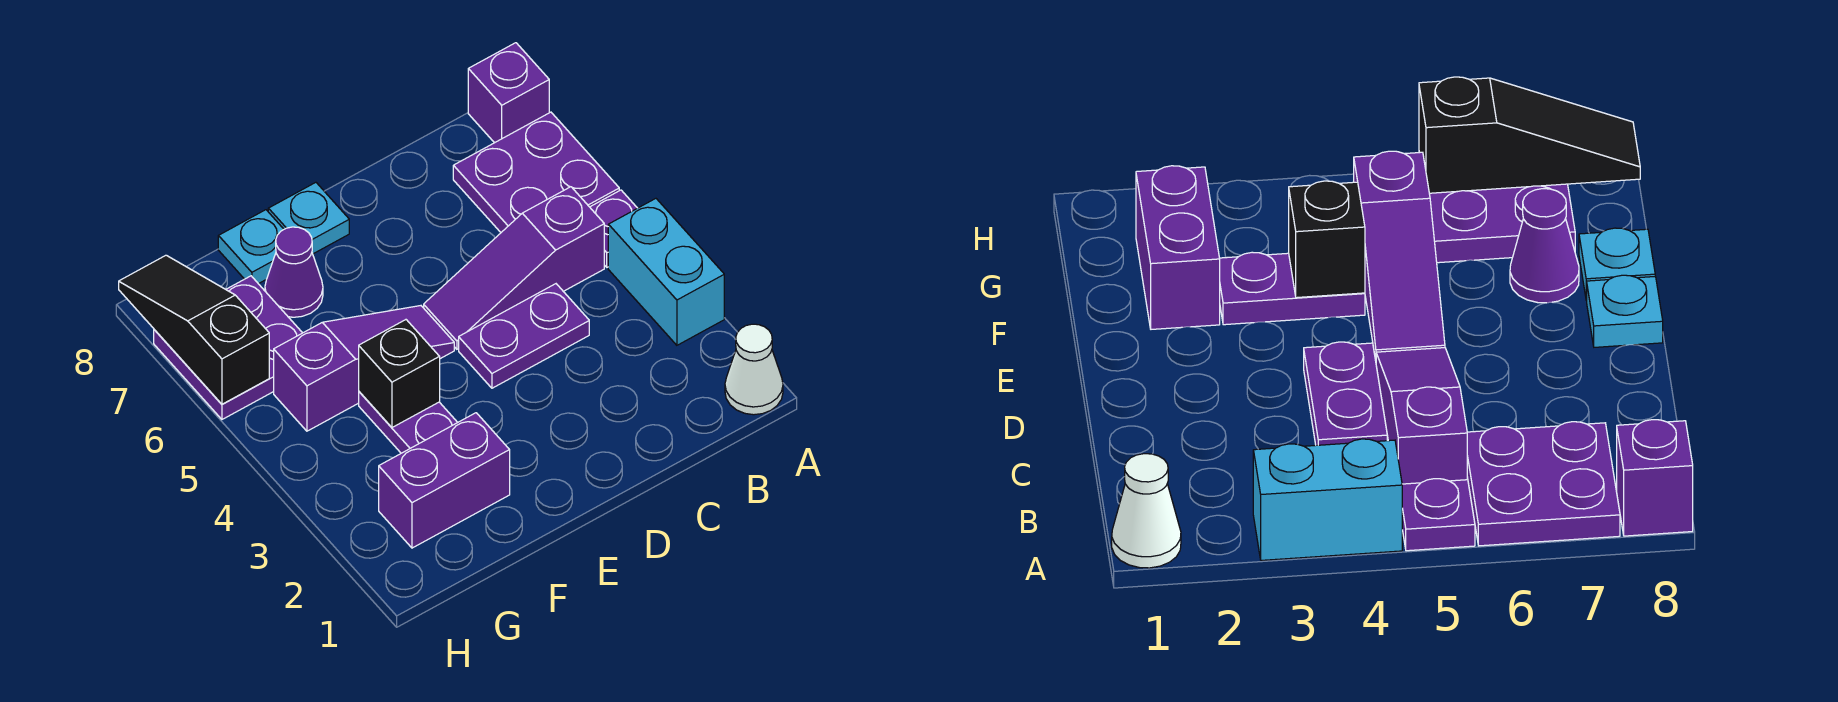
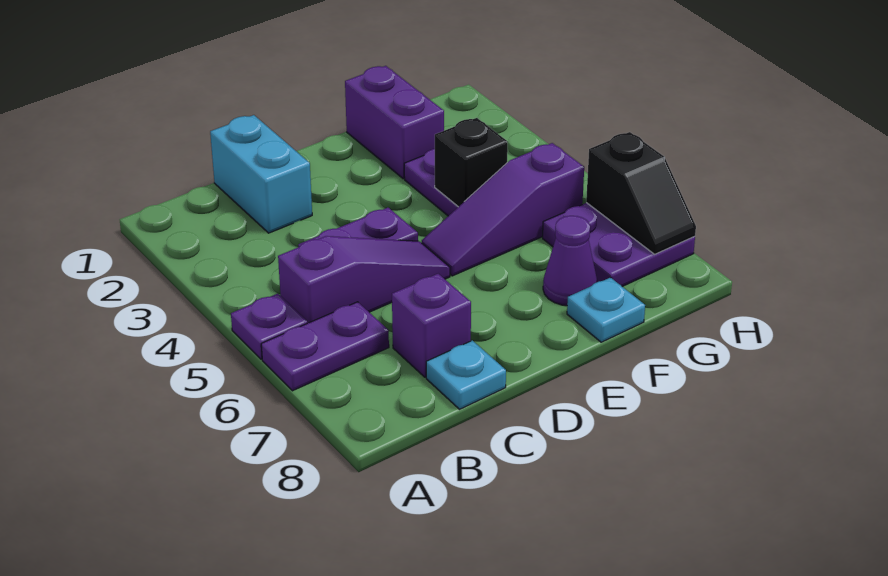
white cone A1 level 1 -> none
cyan brick A3:A4 level 1 -> cyan brick C1:C2 level 1
purple plate A6:B7 level 1 -> purple plate A6:B6 level 1
purple brick A8 level 1 -> purple brick C7 level 1
cyan plate E8 level 1 -> cyan plate C8 level 1
purple brick F2:G2 level 1 -> purple brick F1:F2 level 1
black slope H6:H8 level 2 top 6 -> black slope H6:H7 level 2 top 6

